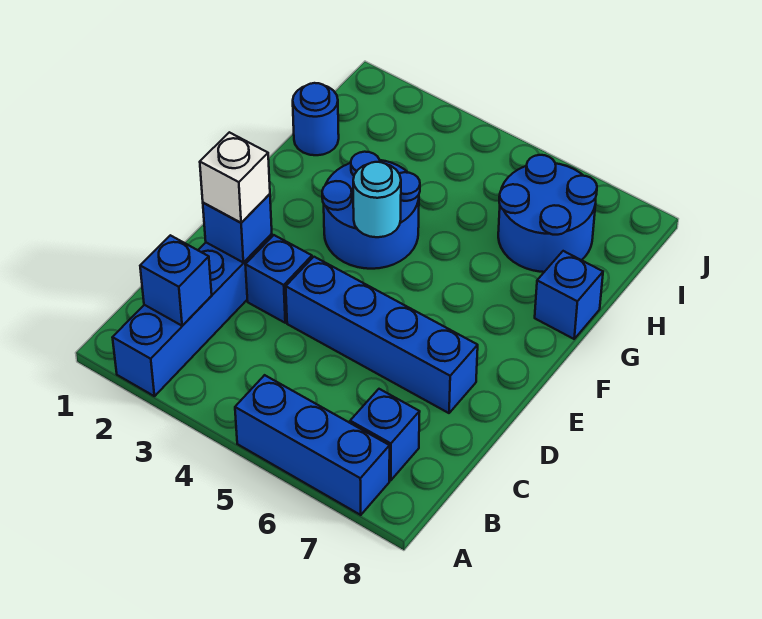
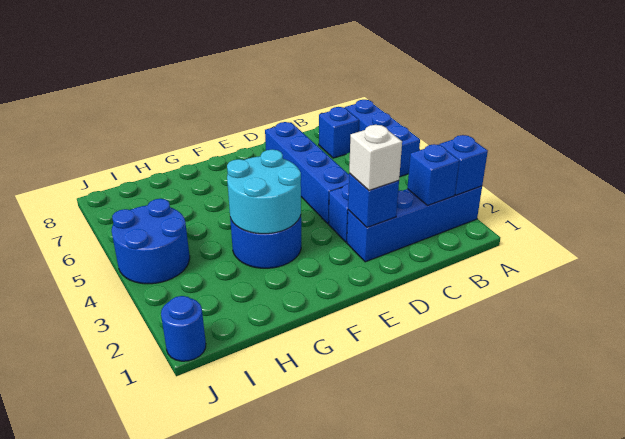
cyan round brick F4 level 2 -> cyan round brick F3:G4 level 2
blue brick G8 level 1 -> blue brick A2 level 2
blue round brick H1 level 1 -> blue round brick J1 level 1
blue round brick H6:I7 level 1 -> blue round brick I4:J5 level 1

